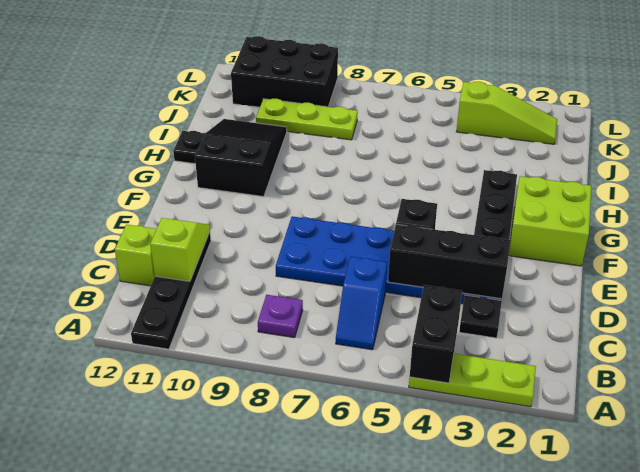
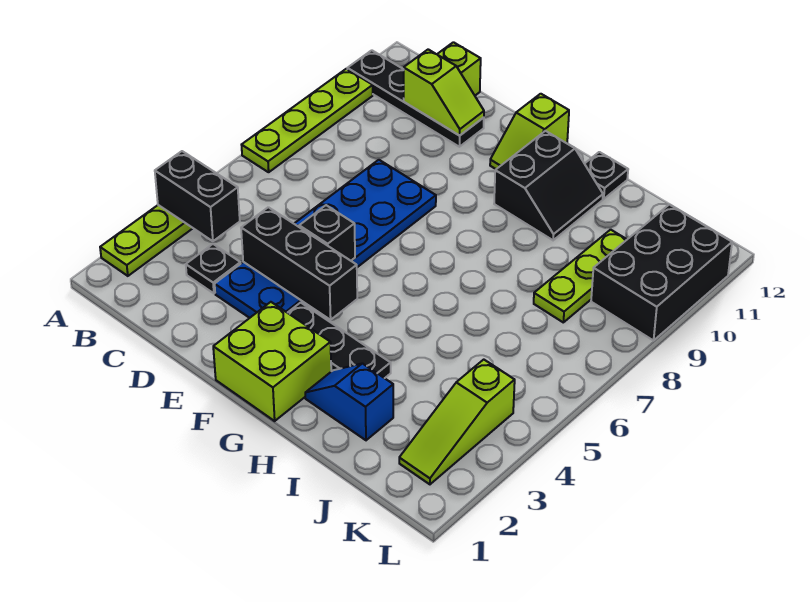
none -> lime plate A7:A10 level 1
blue slope B6:C6 level 1 top C -> blue slope H2:I2 level 1 top I
purple plate B8 level 1 -> none
black brick D3:D5 level 2 -> black brick D4:F4 level 2
none -> lime slope F11:F12 level 1 top 12
black slope G10:I11 level 1 top G -> black slope G10:H11 level 1 top G

